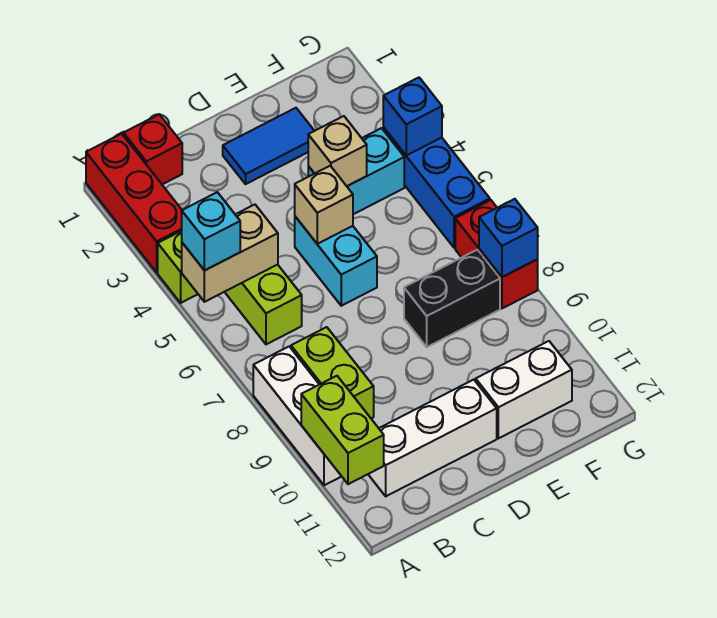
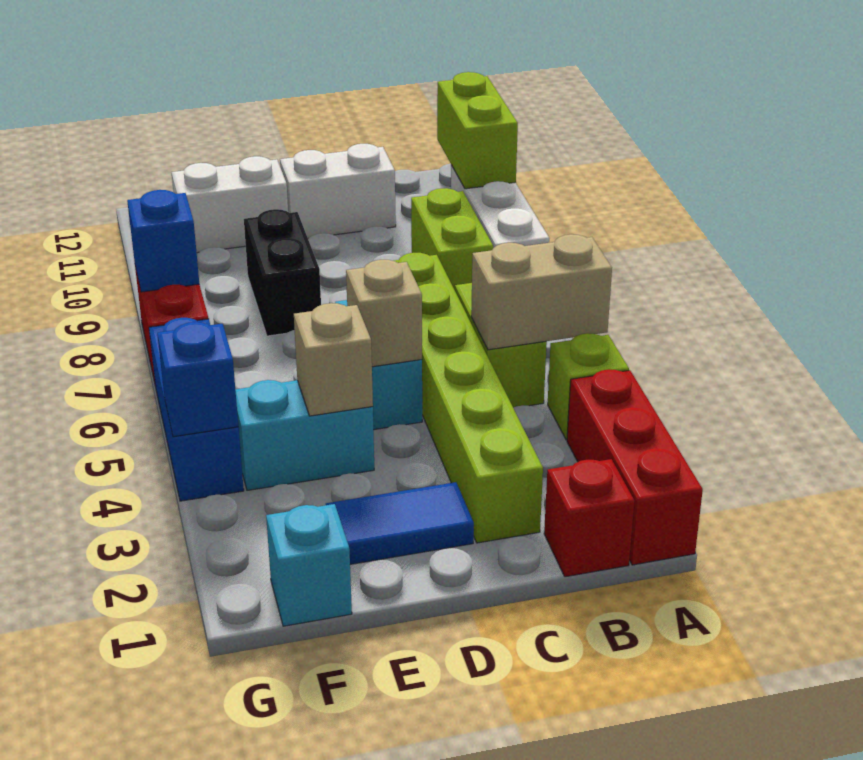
cyan brick A5 level 3 -> cyan brick F1 level 1
white brick B11:D11 level 1 -> white brick C11:D11 level 1
none -> lime brick C2:C7 level 1
black brick E8:F8 level 1 -> black brick E8:E9 level 1

